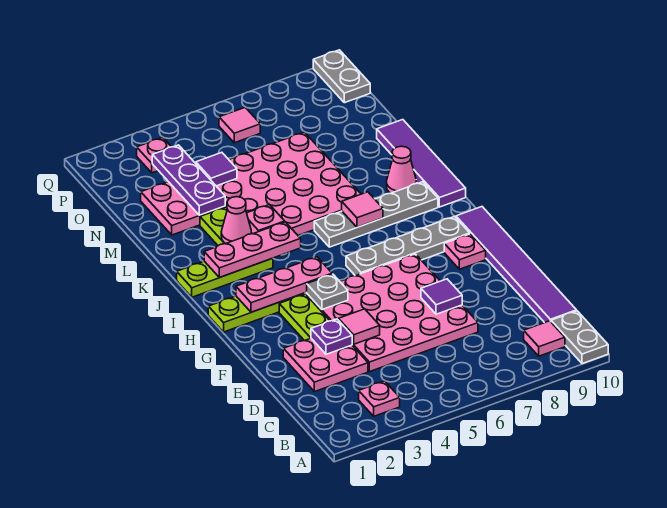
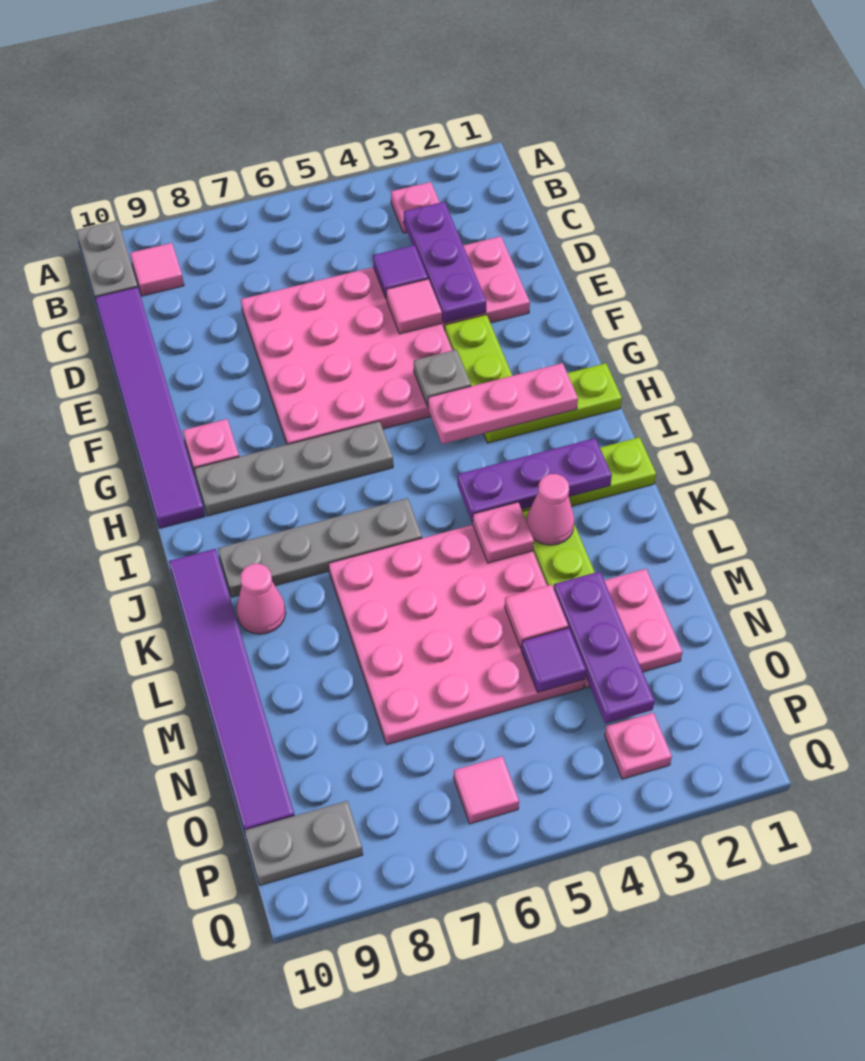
purple plate E3 level 2 -> purple plate C3:E3 level 2
purple tile E7 level 2 -> purple tile D4 level 2
pink plate J2:J4 level 2 -> purple plate J2:J4 level 2
pink tile J7 level 2 -> pink tile M4 level 2
purple tile J10:M10 level 1 -> purple tile J10:O10 level 1
grey plate P10:Q10 level 1 -> grey plate P9:P10 level 1

